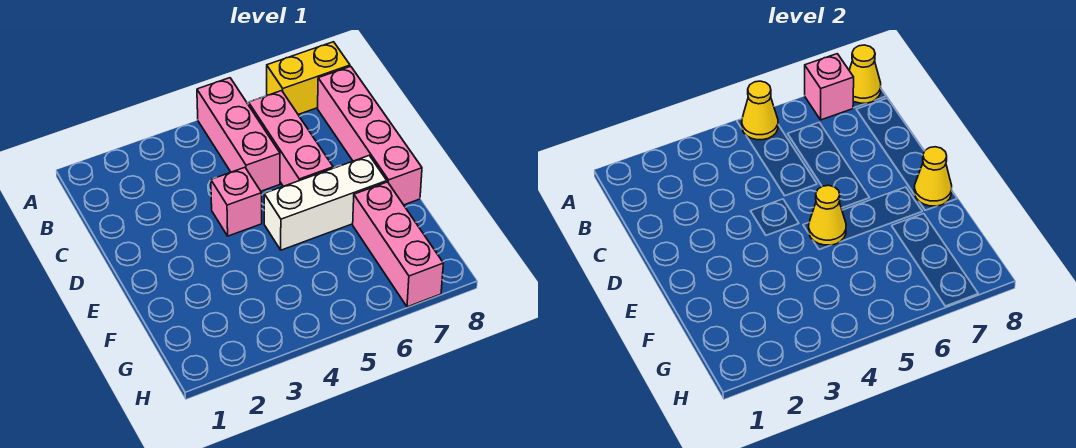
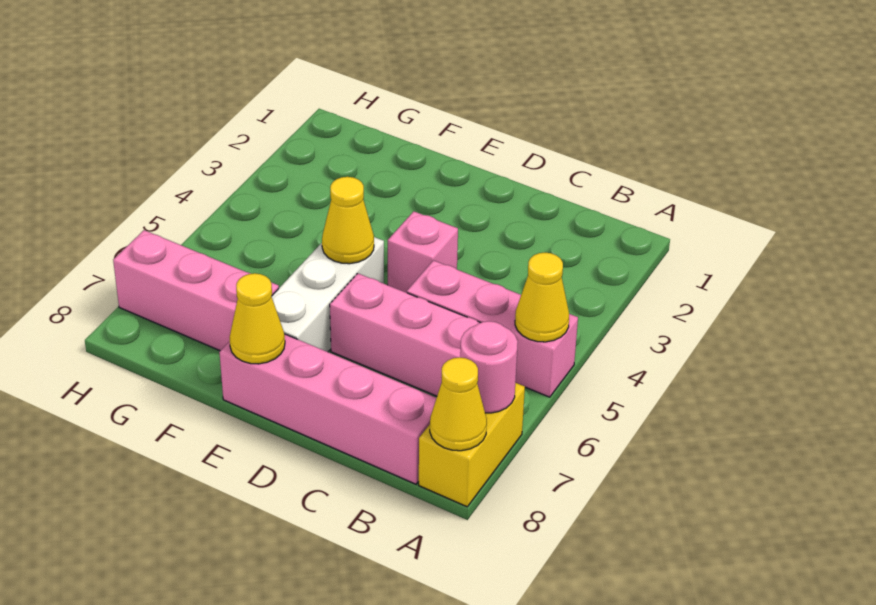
pink brick A7 level 2 -> pink round brick A7 level 2

